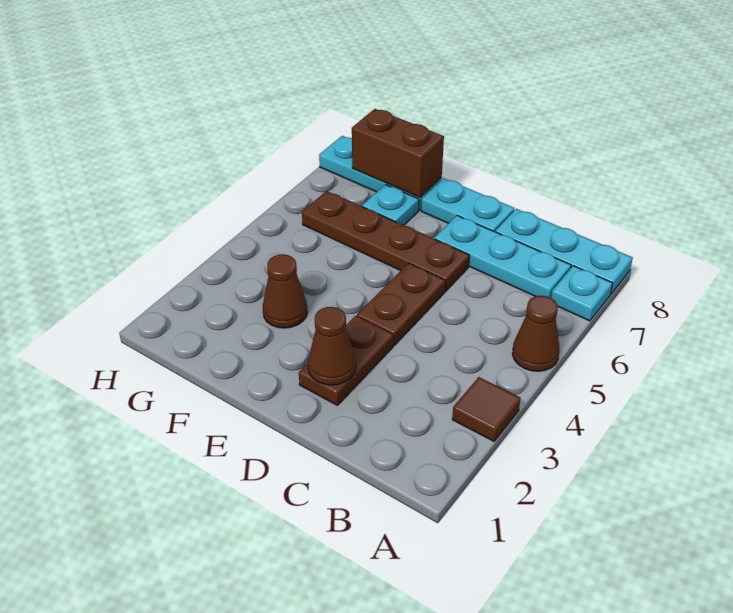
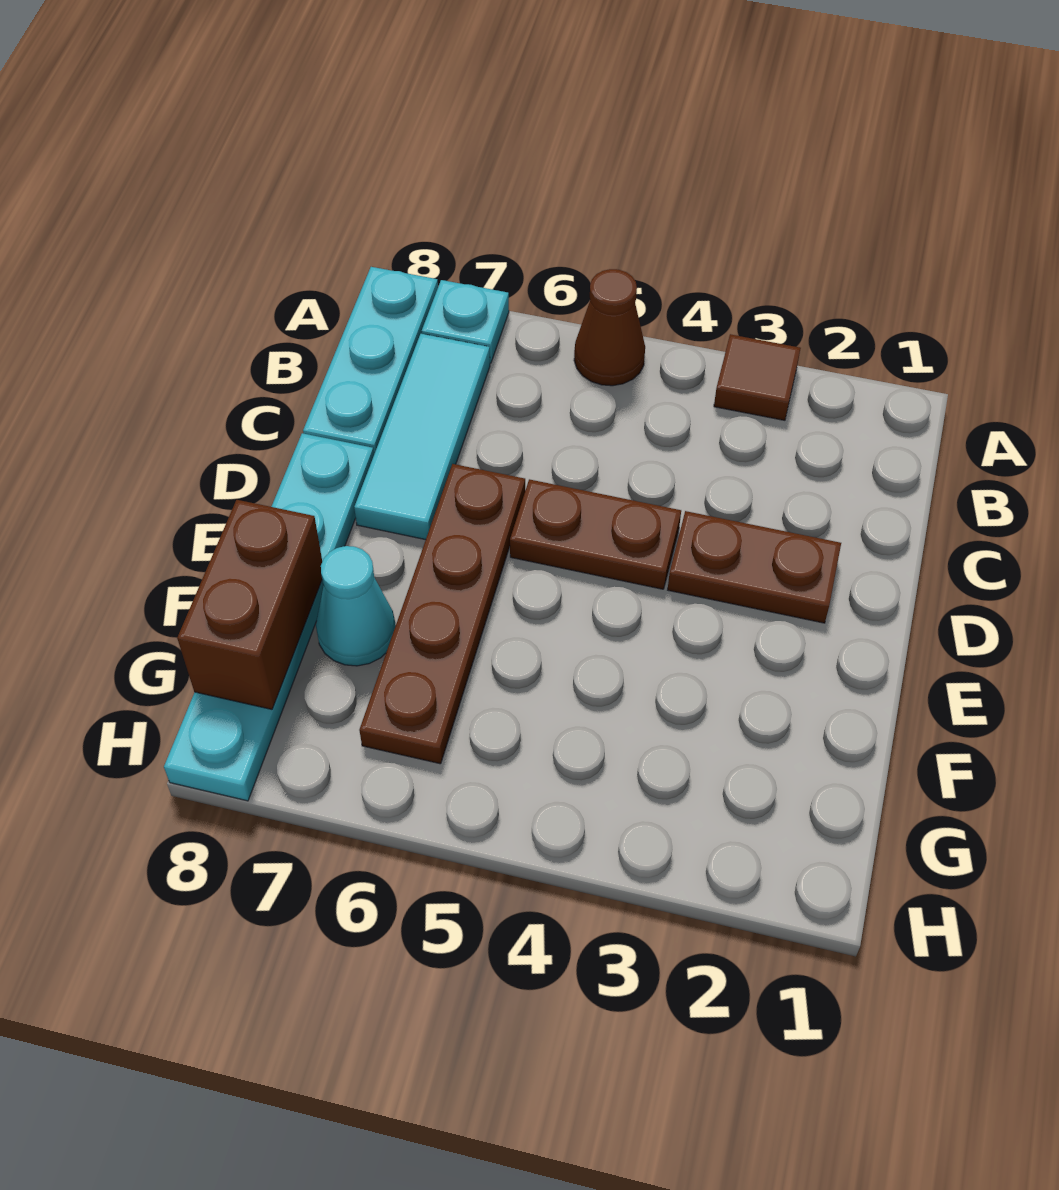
cyan plate B7:D7 level 1 -> cyan tile B7:D7 level 1
brown cone D2 level 2 -> none
brown cone F3 level 1 -> none
cyan plate F7 level 1 -> cyan cone F7 level 1

